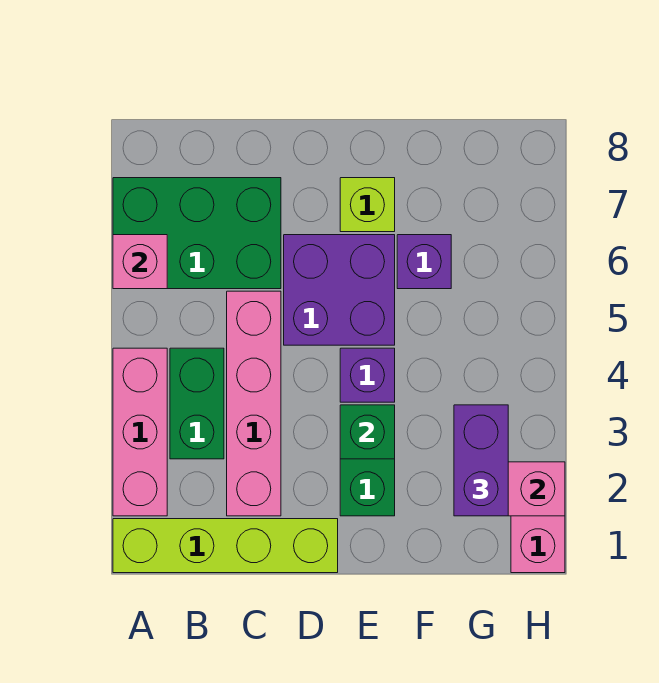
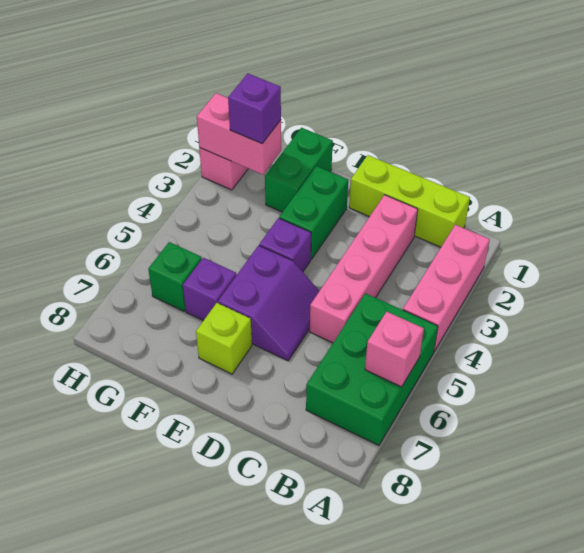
lime brick A1:D1 level 1 -> lime brick B1:D1 level 1
green brick A6:C7 level 1 -> green brick A5:B7 level 1
green brick B3:B4 level 1 -> green brick F1:F2 level 1
purple brick D5:E6 level 1 -> purple slope D5:E6 level 1 top E
green brick E3 level 2 -> green brick G6 level 1
purple brick G2:G3 level 3 -> purple brick G2 level 3

